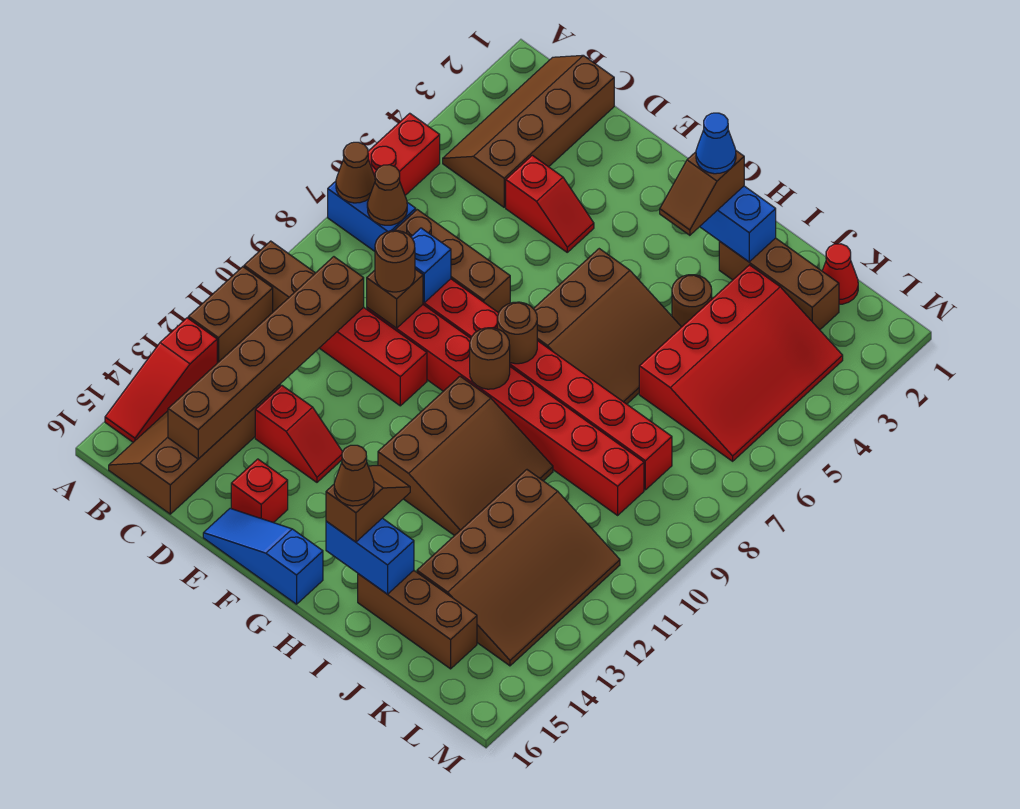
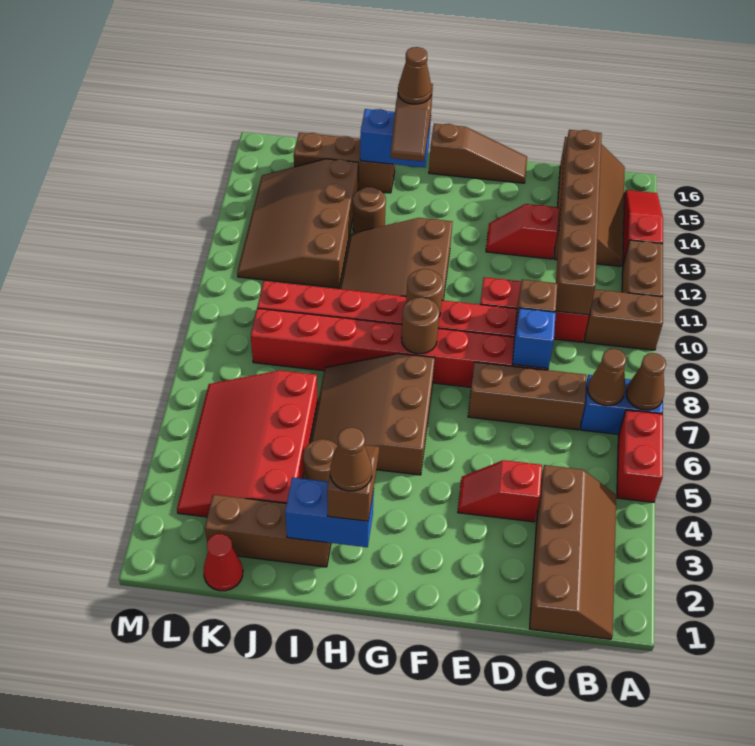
brown round brick D9 level 3 -> brown round brick I13 level 1
red brick E15 level 1 -> none
blue slope E16:G16 level 1 top G -> brown slope E16:G16 level 1 top G
blue cone H2 level 4 -> brown cone H2 level 4

